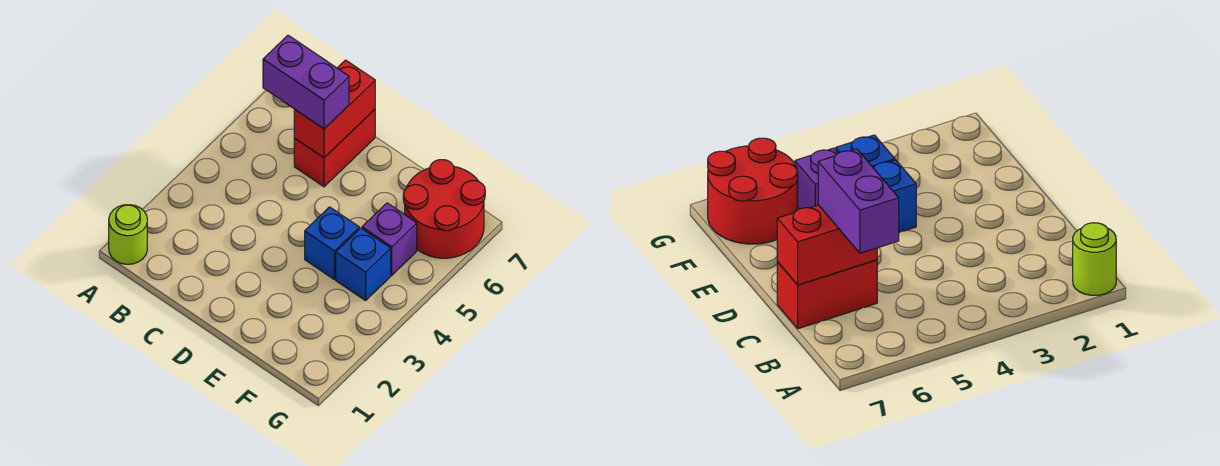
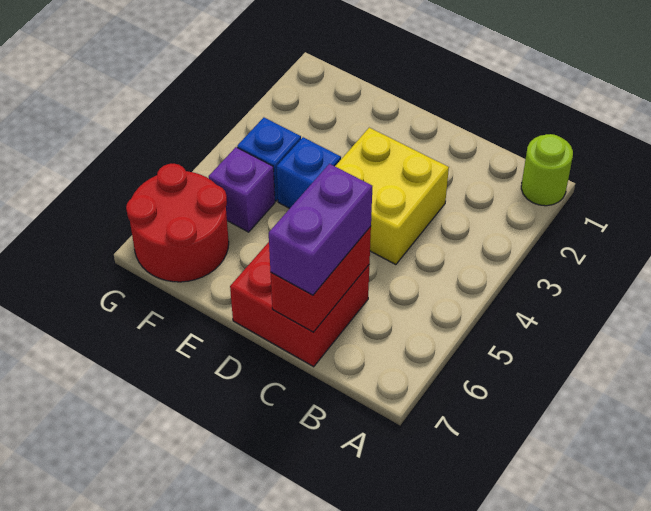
purple brick B6:C6 level 3 -> purple brick C6:C7 level 3
none -> yellow brick C3:D4 level 1
red brick C6:C7 level 1 -> red brick C6:D7 level 1

